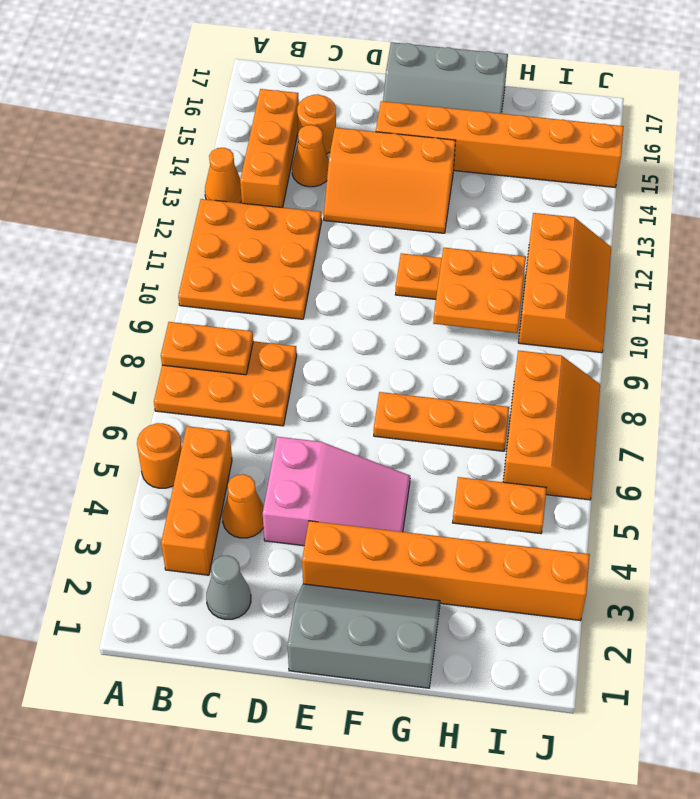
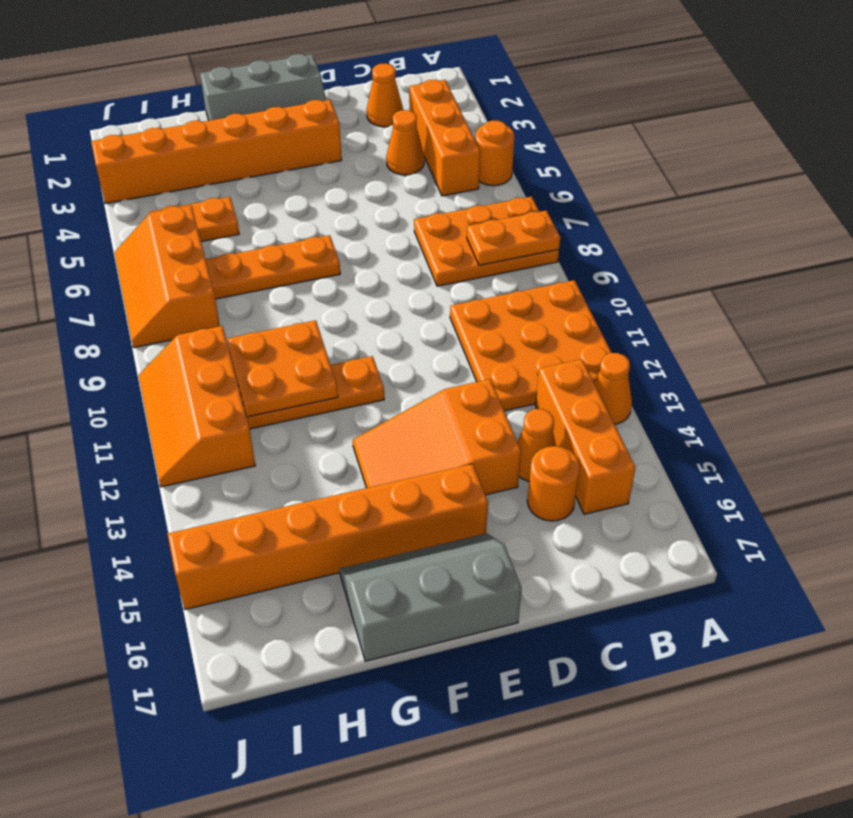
grey cone C2 level 1 -> orange cone C2 level 1
pink slope D4:F5 level 1 top D -> none
orange slope D13:F14 level 1 top 14 -> orange slope D13:F14 level 1 top D

